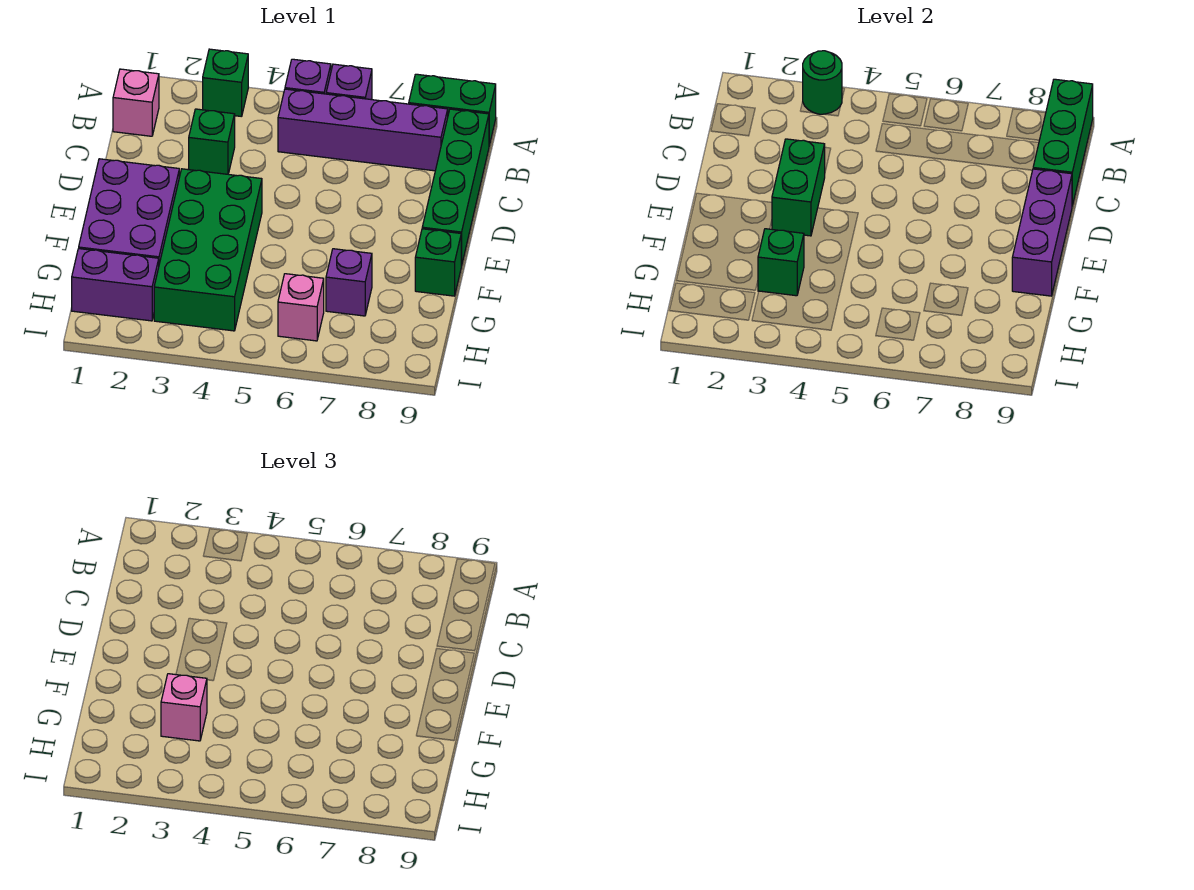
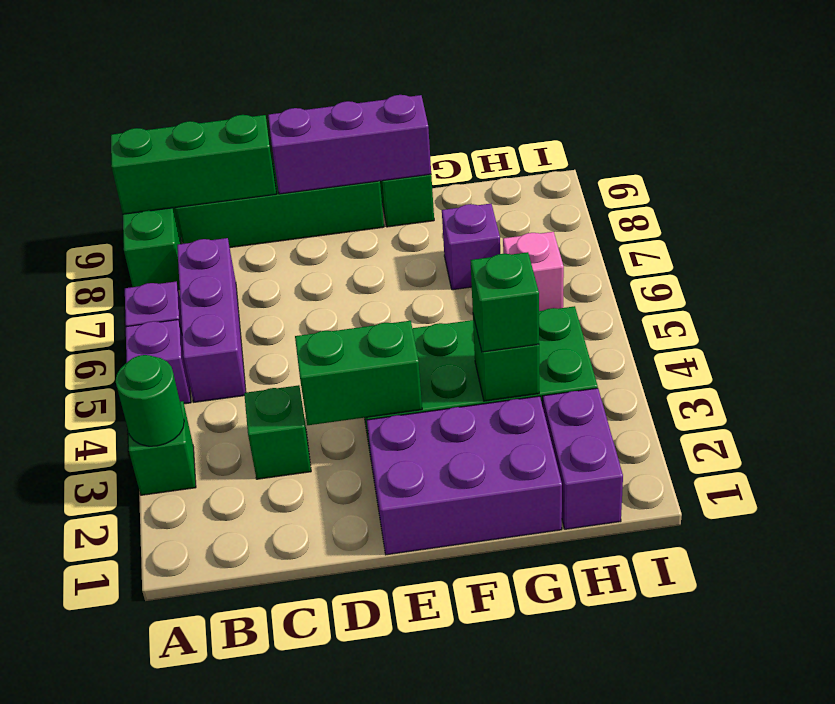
pink brick B1 level 1 -> none
purple brick B5:B8 level 1 -> purple brick B5:B7 level 1
pink brick G3 level 3 -> green brick G3 level 3

